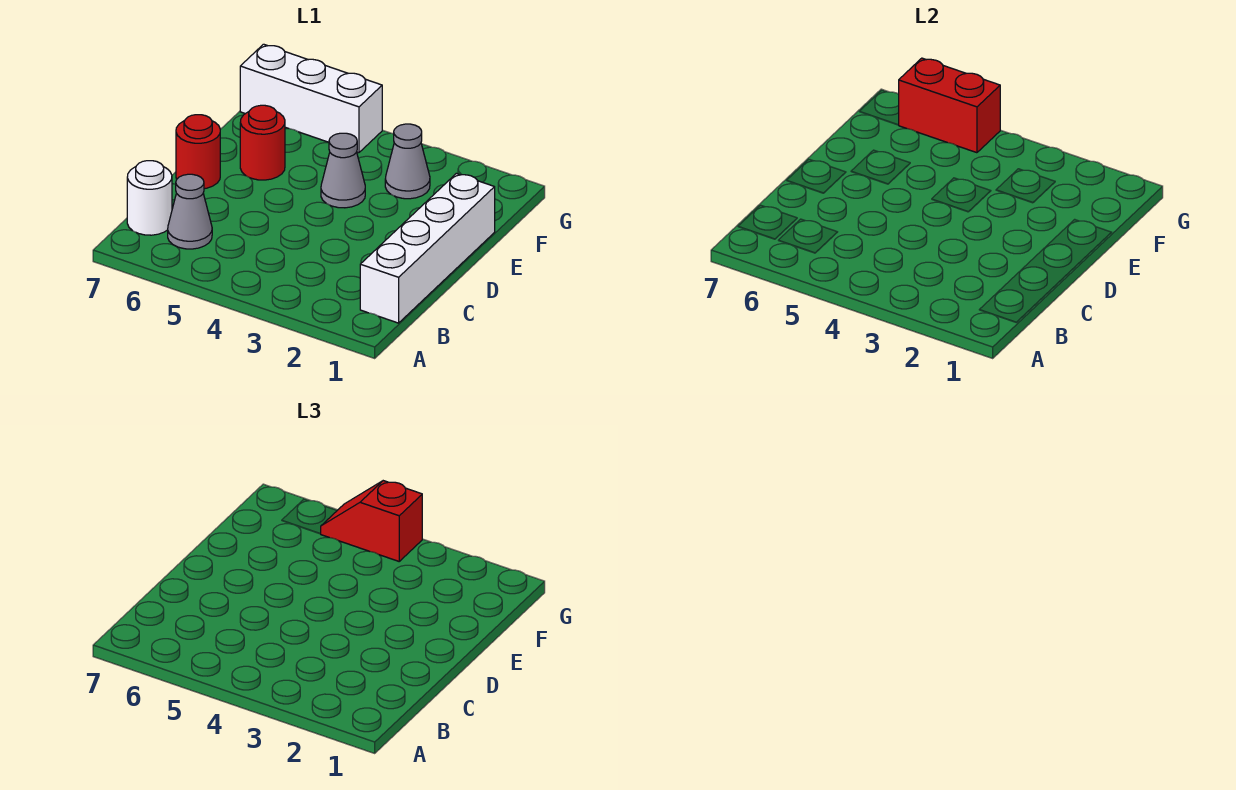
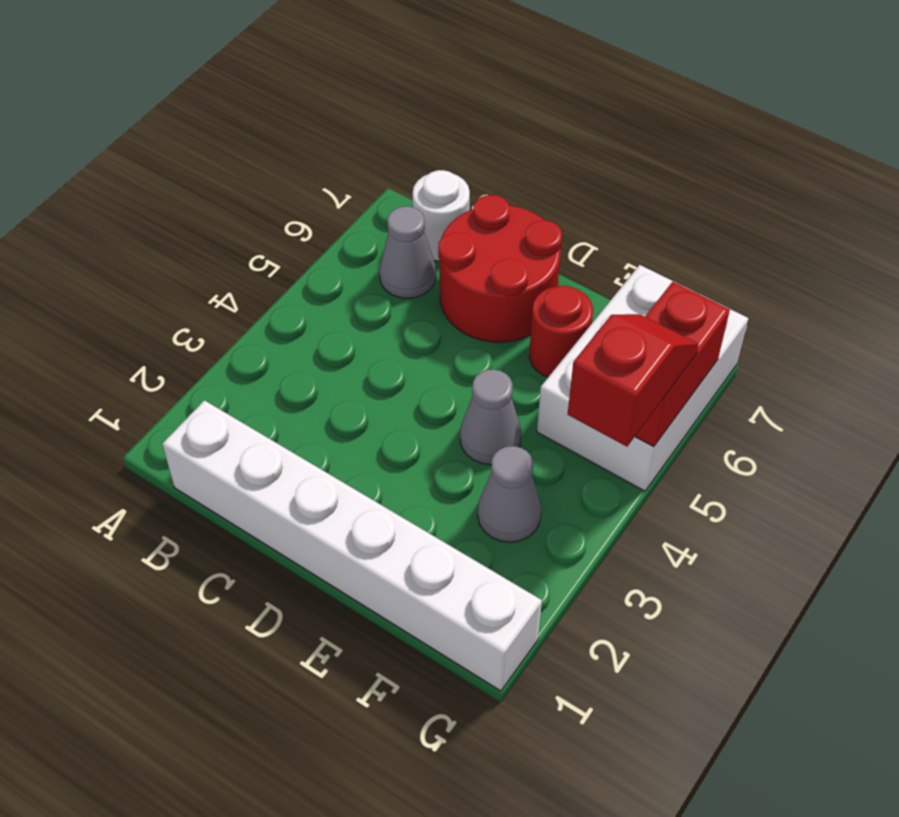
white brick B1:E1 level 1 -> white brick B1:G1 level 1
red round brick D7 level 1 -> red round brick C6:D7 level 1
white brick G5:G7 level 1 -> white brick F5:G7 level 1

